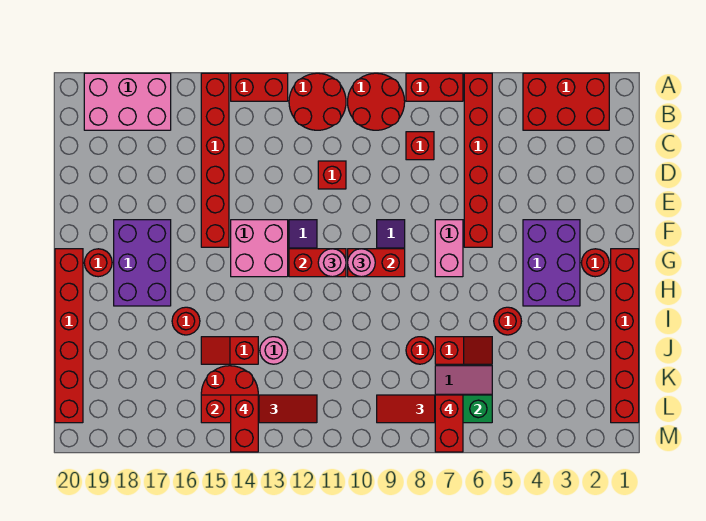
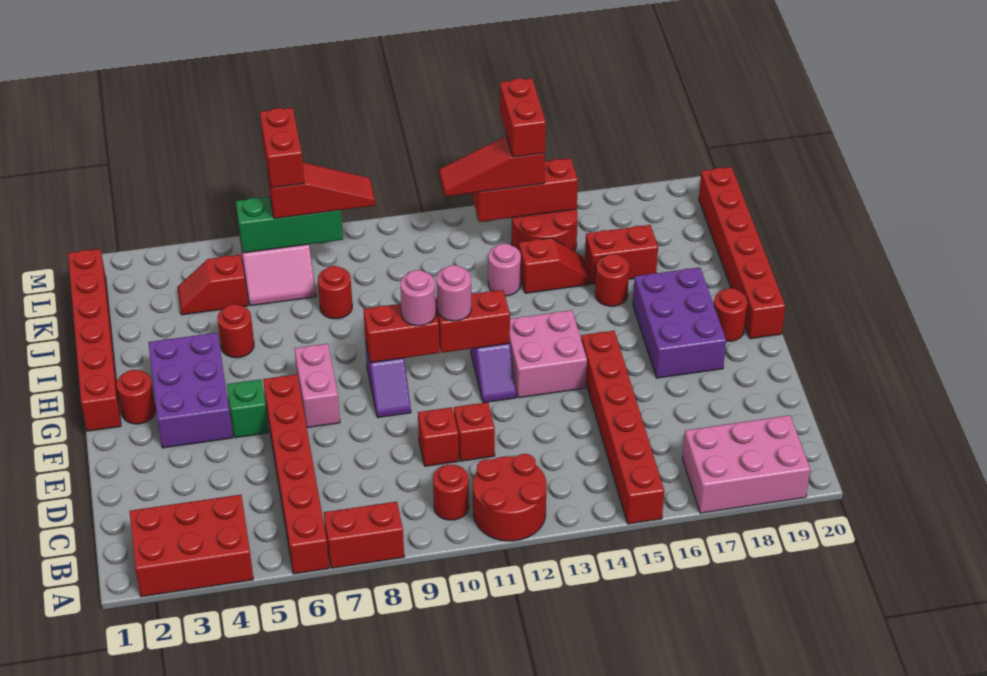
red round brick A9:B10 level 1 -> red round brick B10 level 1
red brick A13:A14 level 1 -> red brick J16:J17 level 1
red brick C8 level 1 -> red brick D10 level 1
none -> green brick F5 level 1
red slope J6:J7 level 1 top 7 -> red slope K4:K5 level 1 top 5

